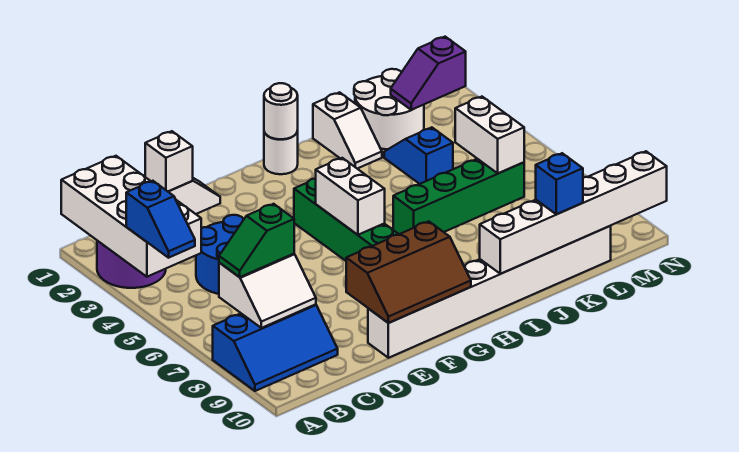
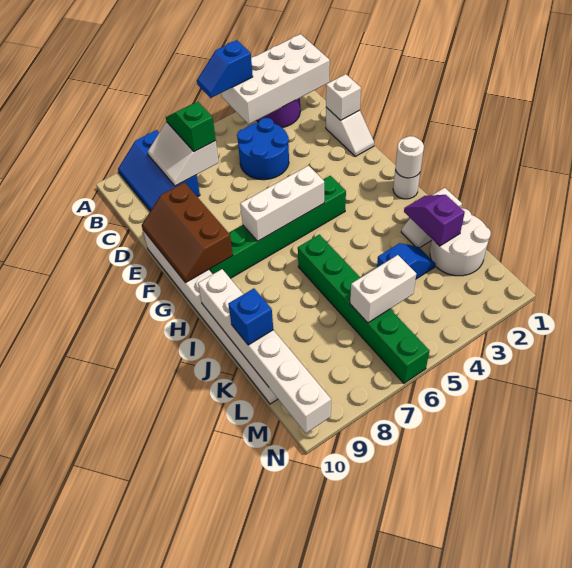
white brick G5:G6 level 2 -> white brick G5:G7 level 2
green brick I6:L6 level 1 -> green brick I6:N6 level 1
purple slope L2:M2 level 2 top M -> purple slope J2:K2 level 2 top K

